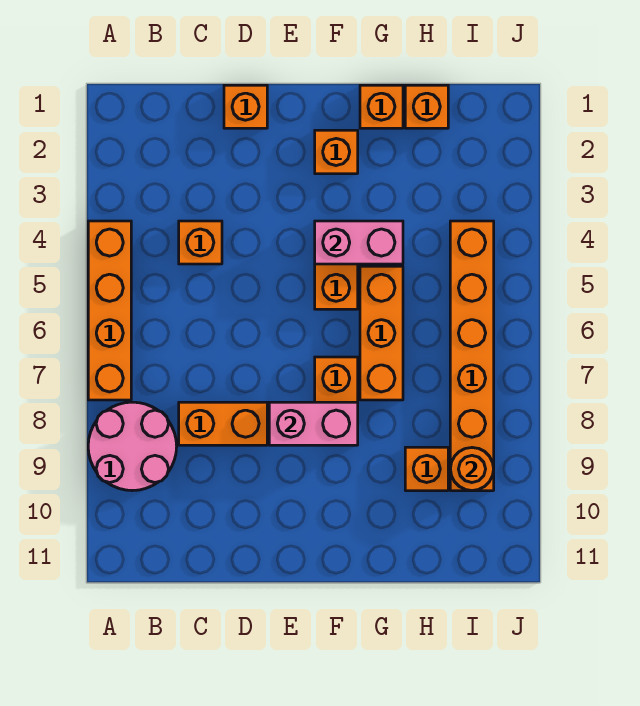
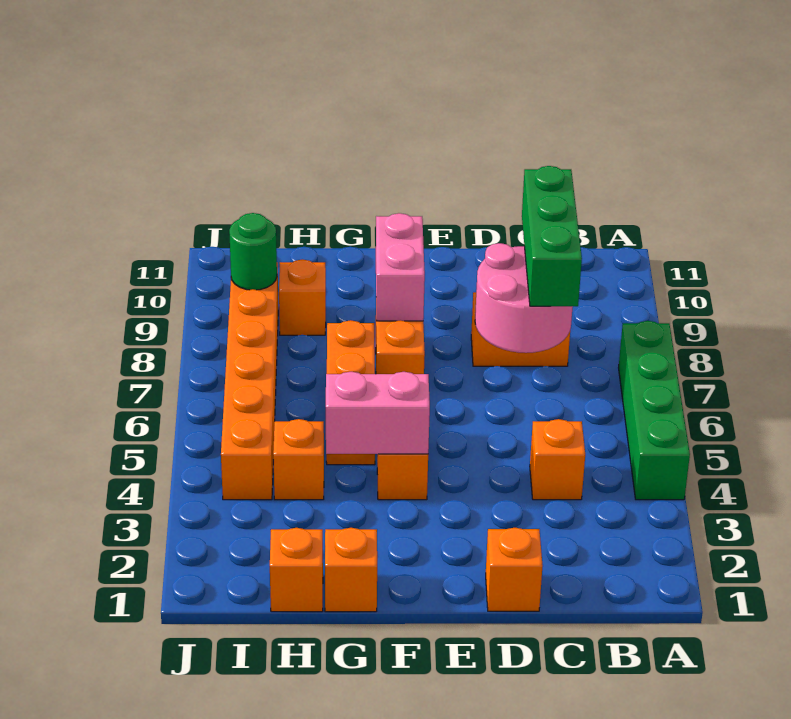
orange brick A4:A7 level 1 -> green brick A4:A7 level 1
pink round brick A8:B9 level 1 -> pink round brick C7:D8 level 2
none -> green brick C7:C9 level 3
pink brick E8:F8 level 2 -> pink brick F8:F9 level 2
orange brick F2 level 1 -> orange brick H4 level 1
orange round brick I9 level 2 -> green round brick I9 level 2

